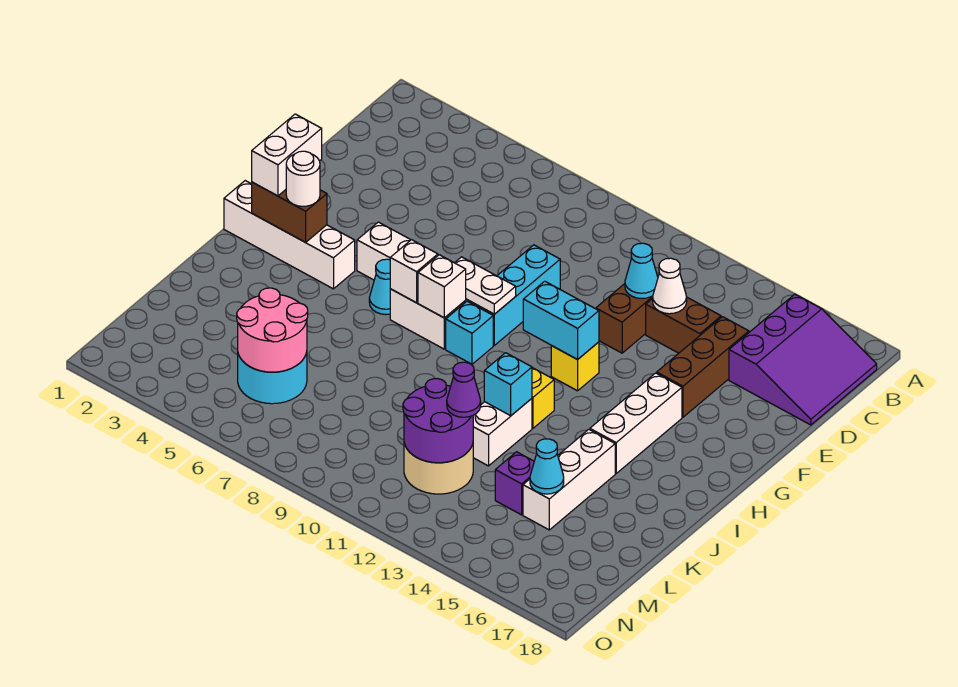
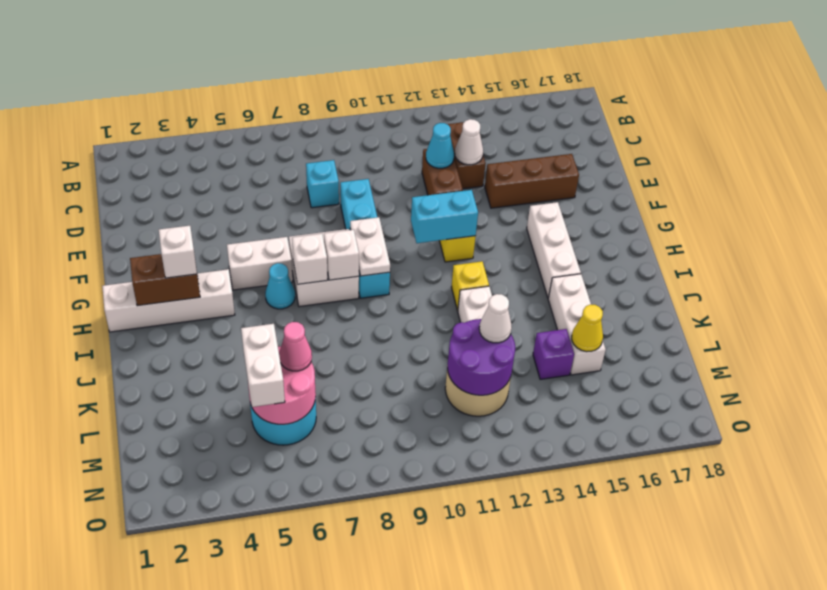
purple slope B16:D18 level 1 top 16 -> none
brown brick D13:D14 level 1 -> brown brick C13:D13 level 1
brown brick D15:F15 level 1 -> brown brick E14:E16 level 1
white brick G2:H2 level 3 -> white brick L5:M5 level 3
white plate G8:G9 level 2 -> white plate G9:H9 level 2
white round brick H3 level 3 -> white brick H3 level 3
cyan brick J12 level 2 -> cyan brick D8 level 1
none -> pink cone L6 level 3
purple cone L12 level 3 -> white cone L12 level 3
cyan cone L15 level 2 -> yellow cone L15 level 2

